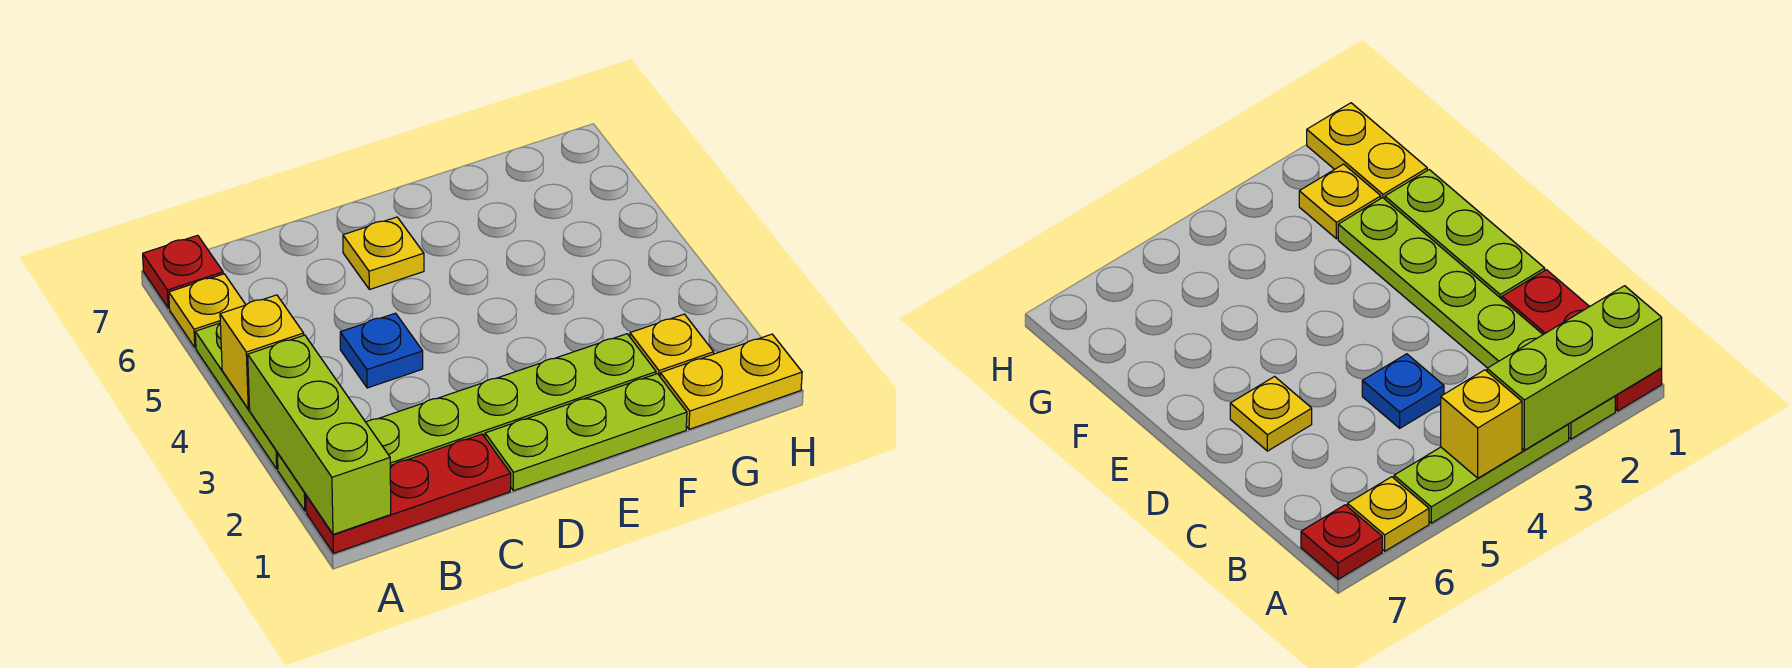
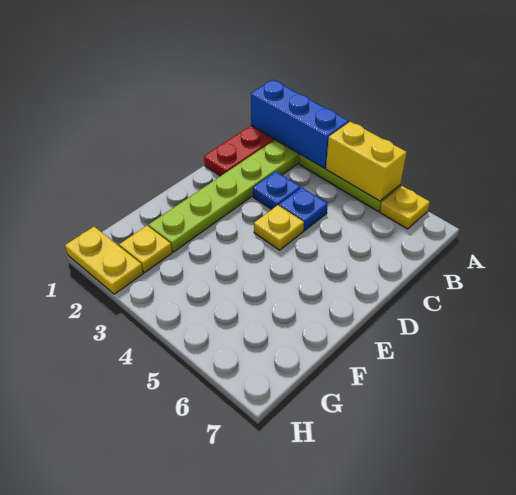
lime brick A1:A3 level 2 -> blue brick A1:A3 level 2
yellow brick A4 level 2 -> yellow brick A4:A5 level 2
red plate A7 level 1 -> none
none -> blue plate C3 level 1
lime plate D1:F1 level 1 -> none
yellow plate D6 level 1 -> yellow plate D4 level 1
yellow plate G1:H1 level 1 -> yellow plate H1:H2 level 1

